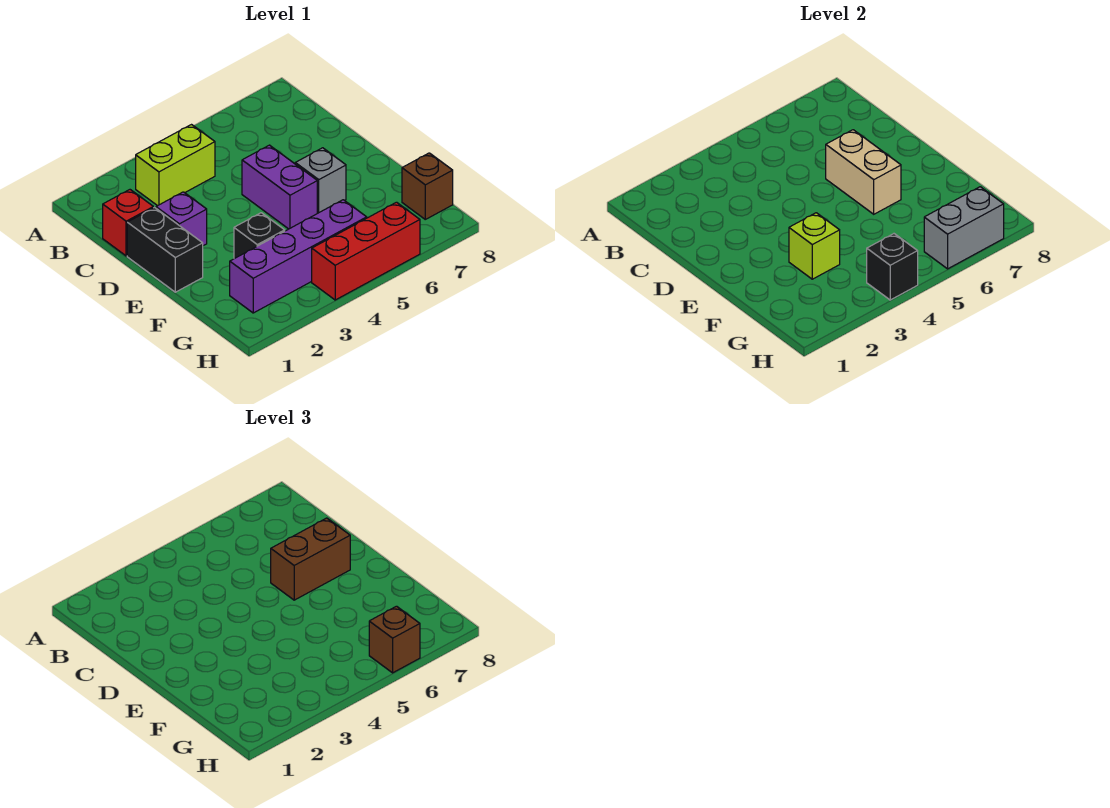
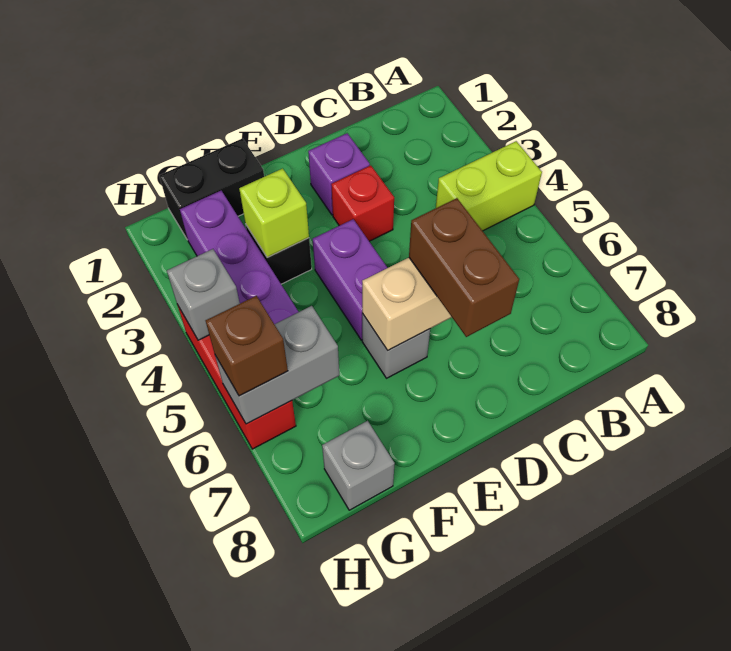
lime brick B3:B4 level 1 -> lime brick A4:B4 level 1
red brick C1 level 1 -> red brick D3 level 1
black brick D1:E1 level 1 -> black brick F1:G1 level 1
purple brick D5:E5 level 1 -> purple brick E4:E5 level 1
brown brick G8 level 1 -> grey brick G8 level 1
black brick H4 level 2 -> grey brick H4 level 2
grey brick H6:H7 level 2 -> grey brick G6:H6 level 2

